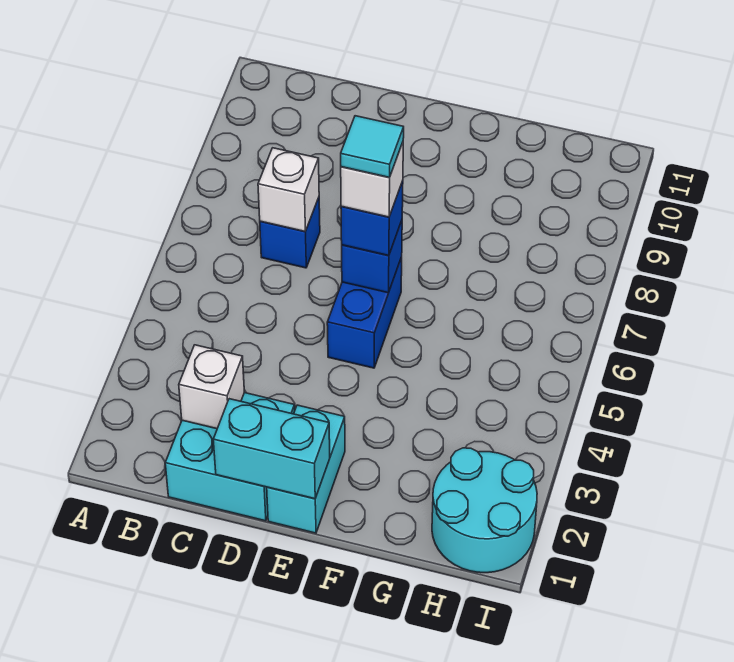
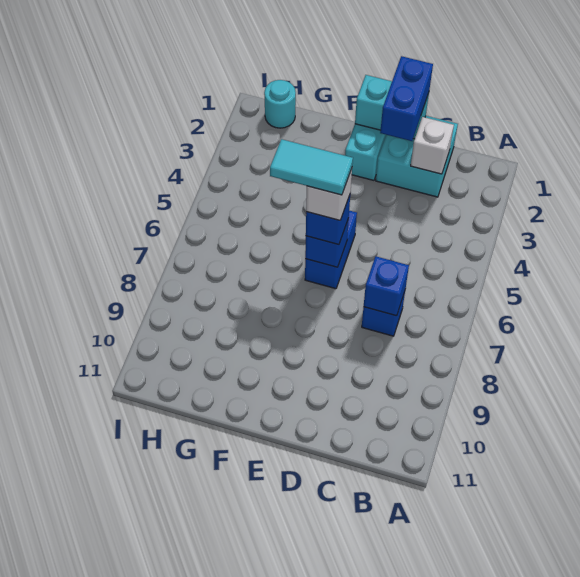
white brick C7 level 2 -> blue brick C7 level 2
none -> blue brick D1:D2 level 3
cyan tile E6 level 5 -> cyan tile E6:F6 level 5
cyan round brick H1:I2 level 1 -> cyan round brick H1 level 1

